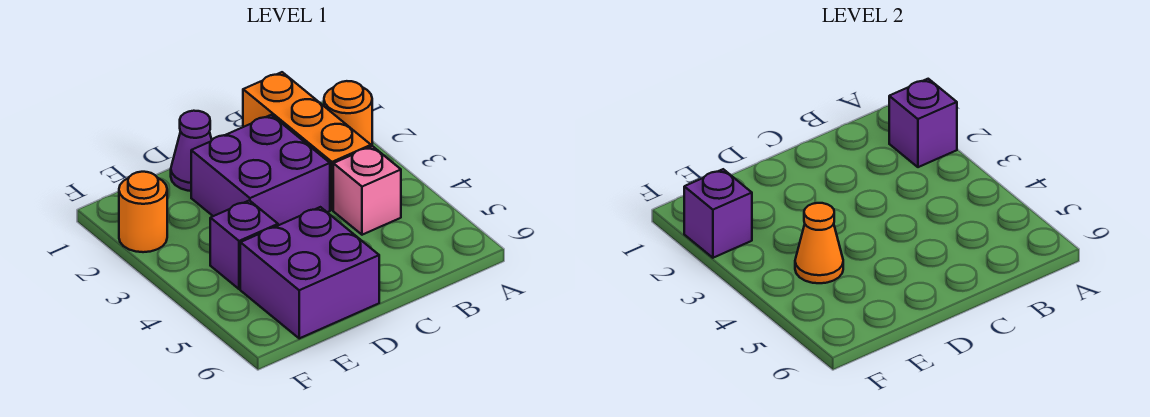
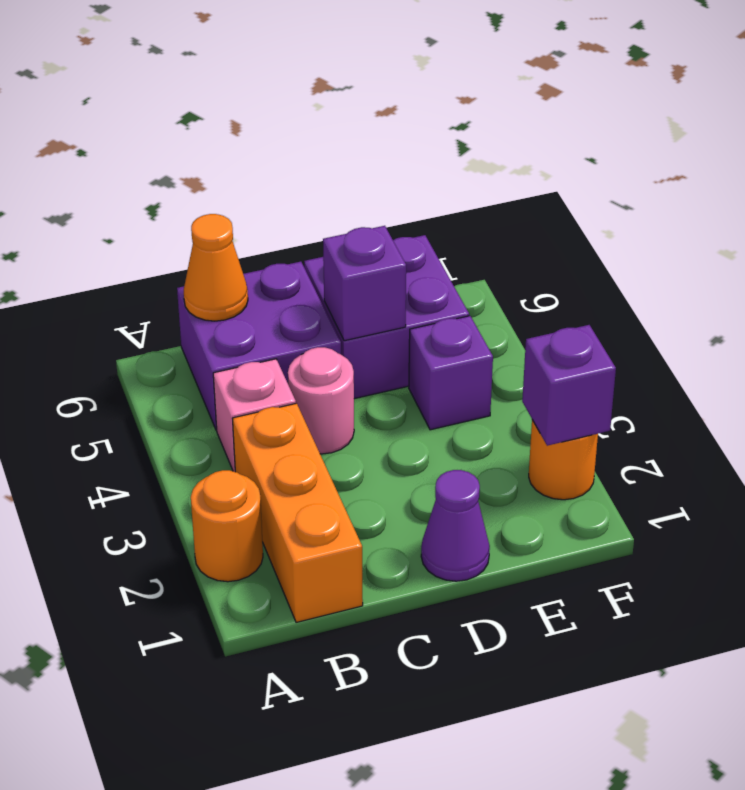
purple brick A2 level 2 -> purple brick D5 level 2
purple brick C2:D3 level 1 -> purple brick B5:C6 level 1
none -> pink round brick C4 level 1
orange cone E4 level 2 -> orange cone B6 level 2

